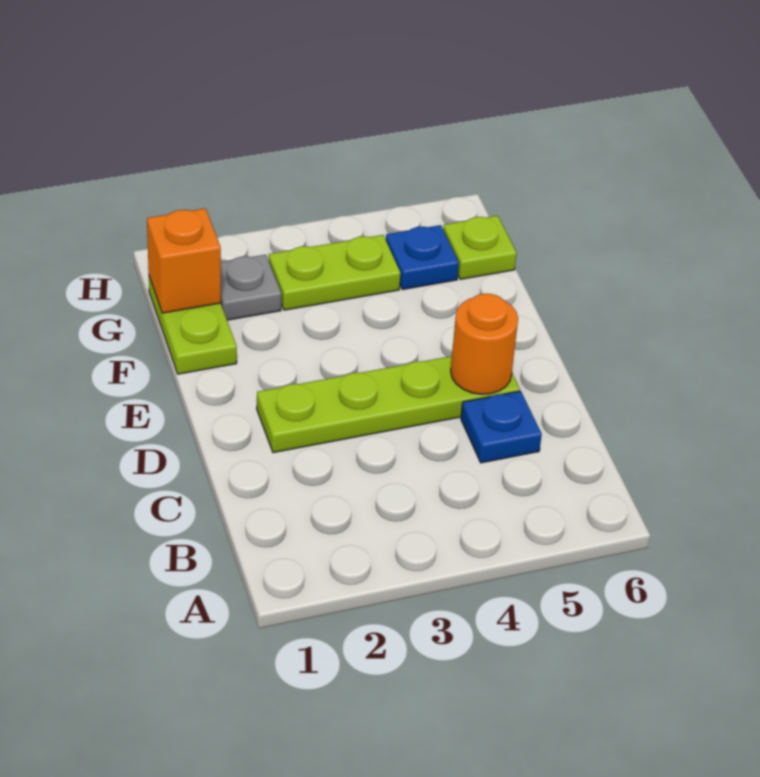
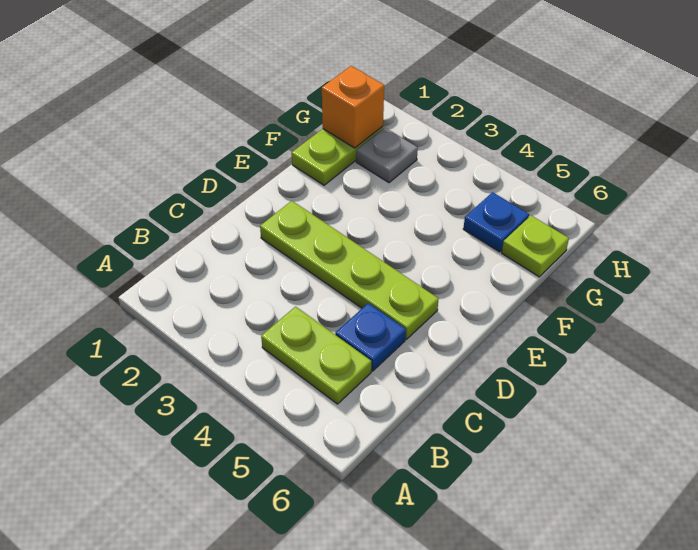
orange round brick D5 level 2 -> none
lime plate G3:G4 level 1 -> lime plate B4:B5 level 1

